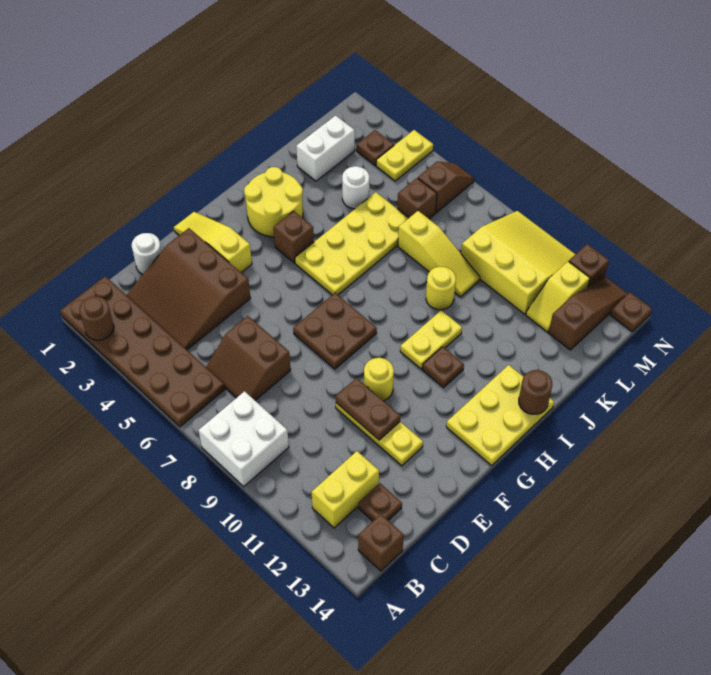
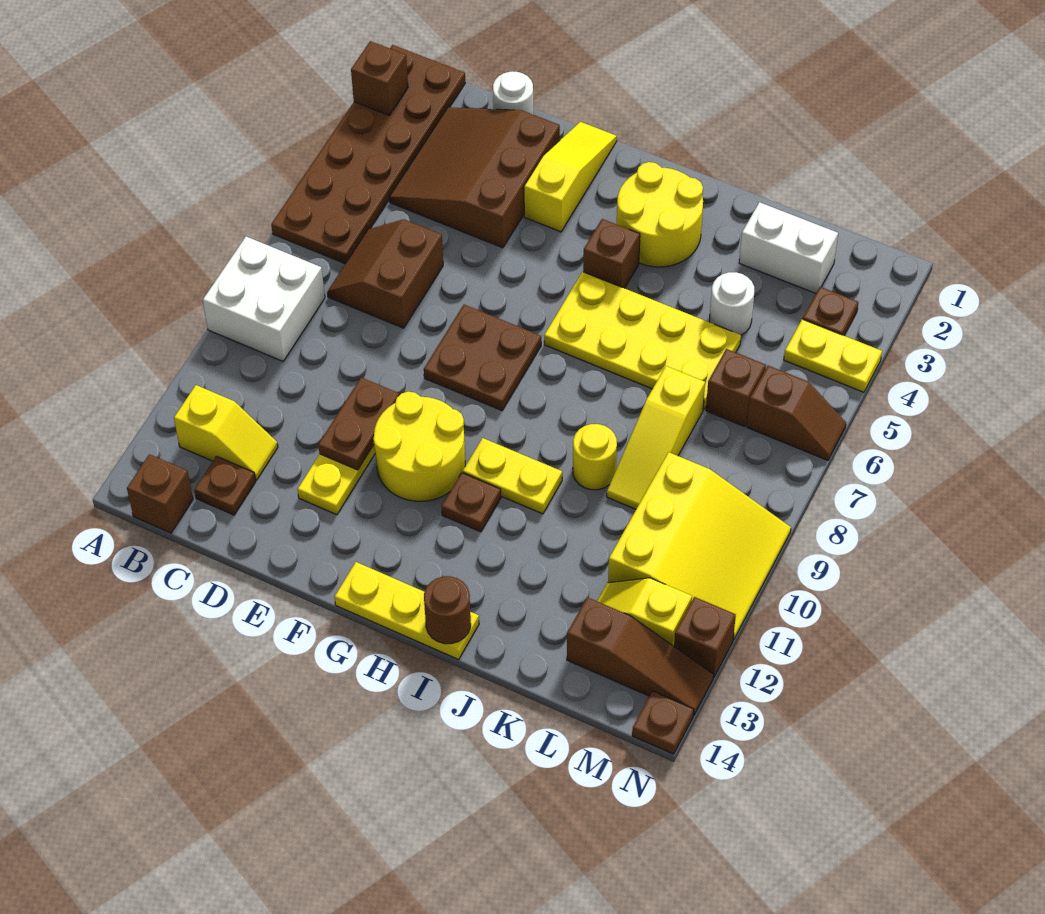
brown round brick A2 level 2 -> brown brick A2 level 2
yellow brick B12:C12 level 1 -> yellow slope B12:C12 level 1 top B
yellow round brick F10 level 1 -> yellow round brick F10:G11 level 1
yellow plate G13:I14 level 1 -> yellow plate G14:I14 level 1

